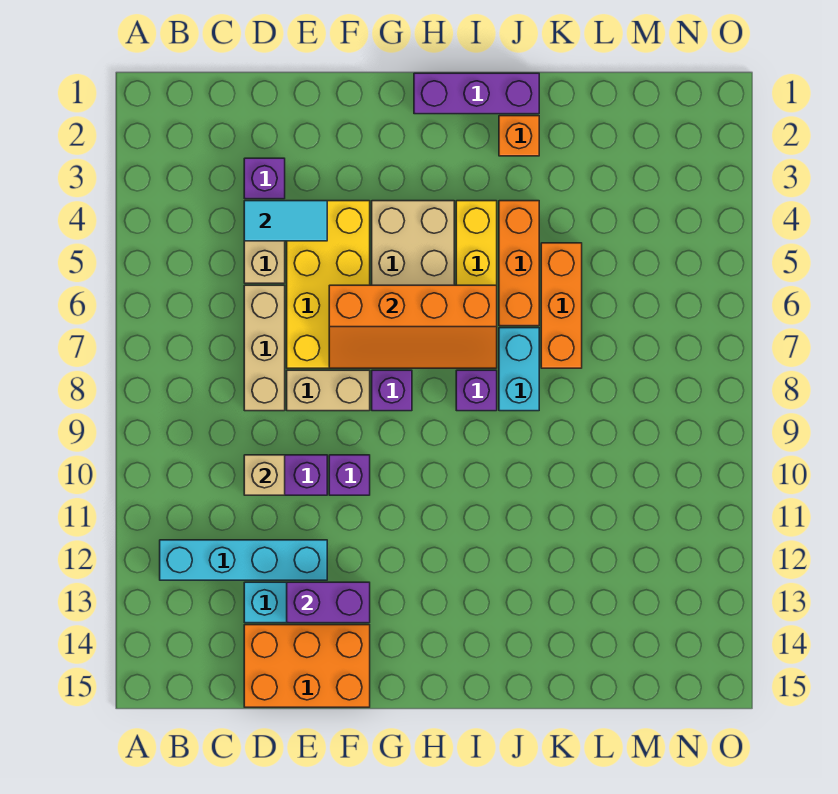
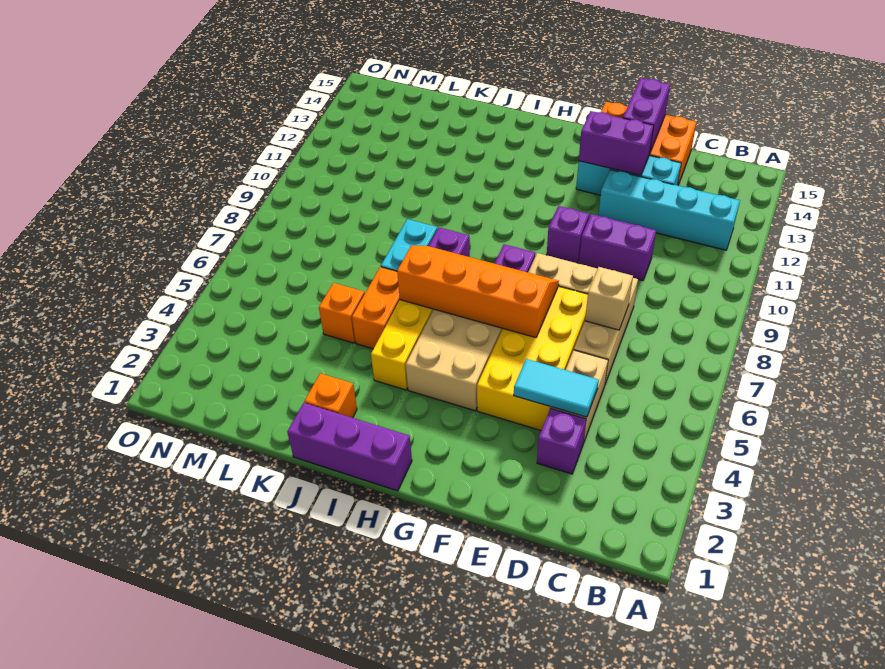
tan brick D10 level 2 -> tan brick D7 level 2
none -> purple brick E14:E15 level 2
orange brick J4:J6 level 1 -> orange brick J5:J6 level 1
orange brick K5:K7 level 1 -> orange brick K5 level 1

